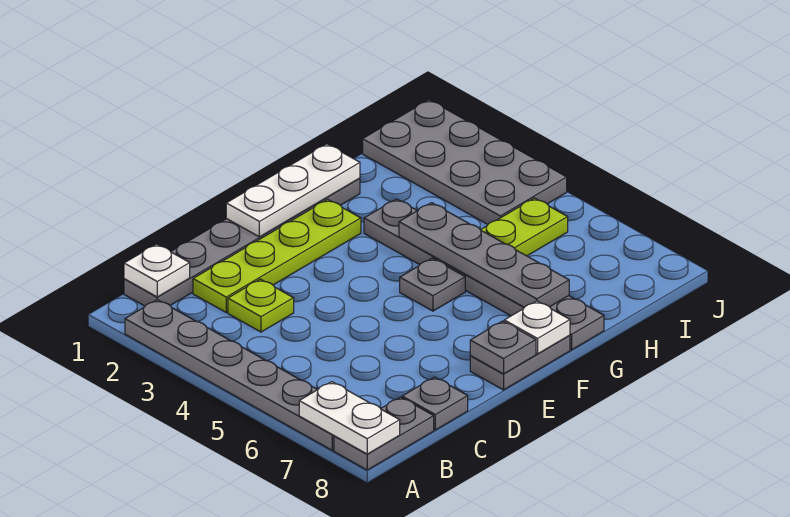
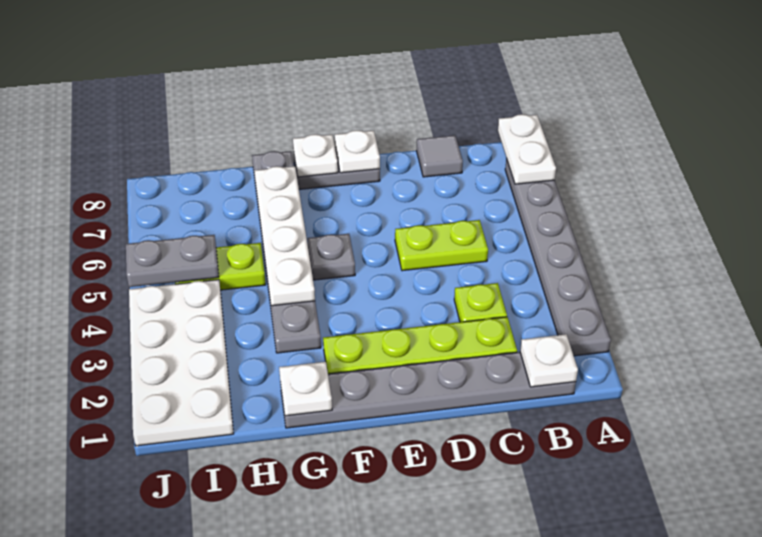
grey plate A8:B8 level 1 -> grey plate I5:J5 level 2
none -> lime plate C5:D5 level 1
grey plate C8 level 1 -> grey tile C8 level 1
white plate E1:G1 level 2 -> white plate G1 level 2
grey plate E8 level 2 -> white plate E8 level 2
grey plate G4:G7 level 2 -> white plate G4:G7 level 2
grey plate I1:J4 level 1 -> white plate I1:J4 level 1

